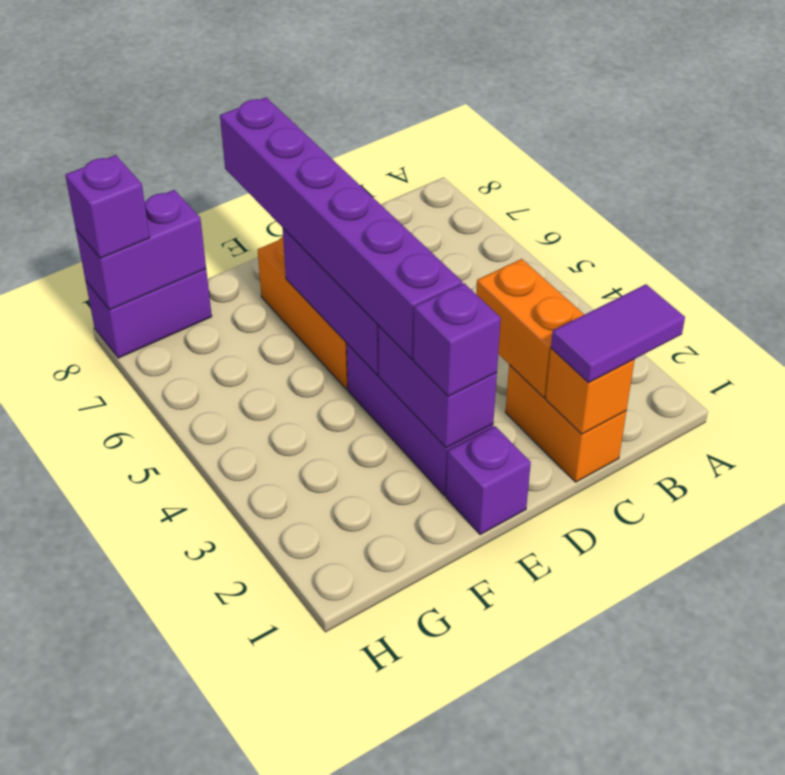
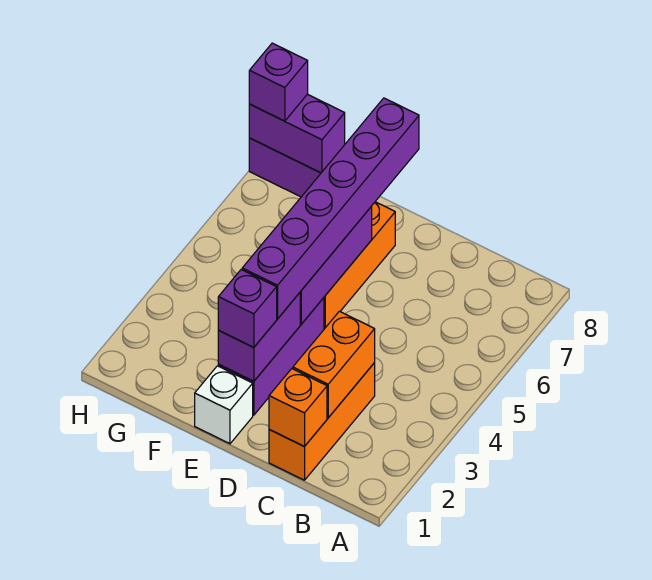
purple tile B1:C1 level 3 -> none
orange brick C1:C2 level 1 -> orange brick C1:C3 level 1
purple brick E1 level 1 -> white brick E1 level 1

